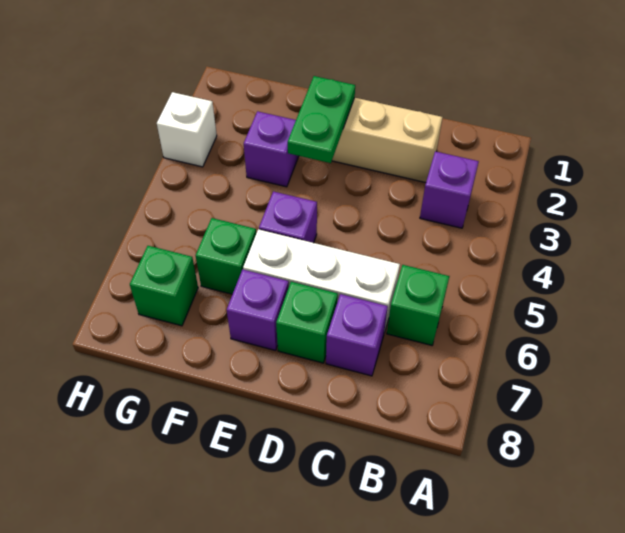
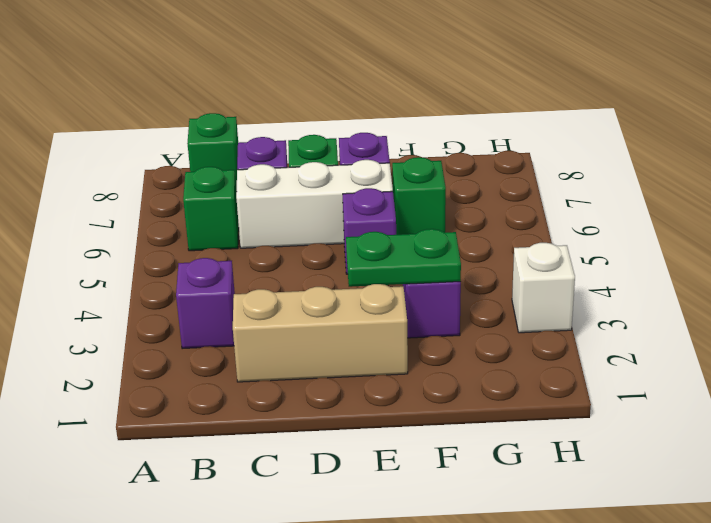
green plate E2:E3 level 2 -> green plate E3:F3 level 2
green brick G7 level 1 -> green brick B8 level 1

